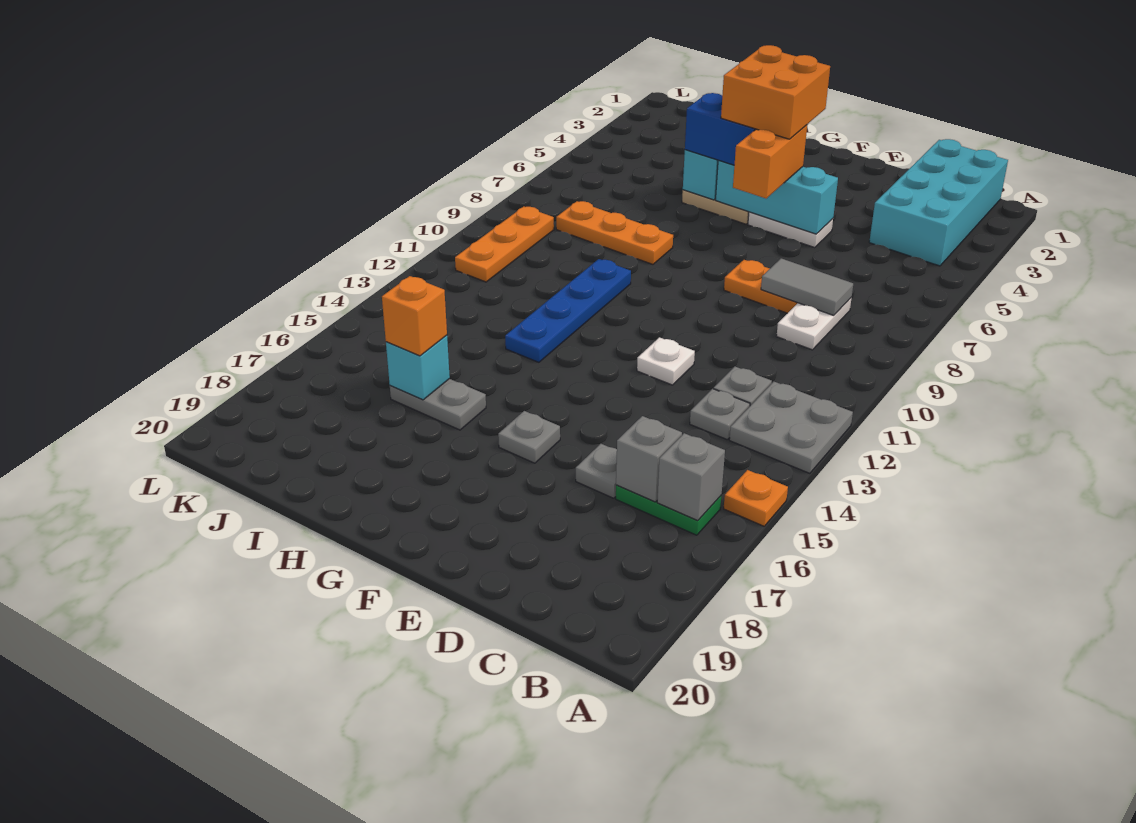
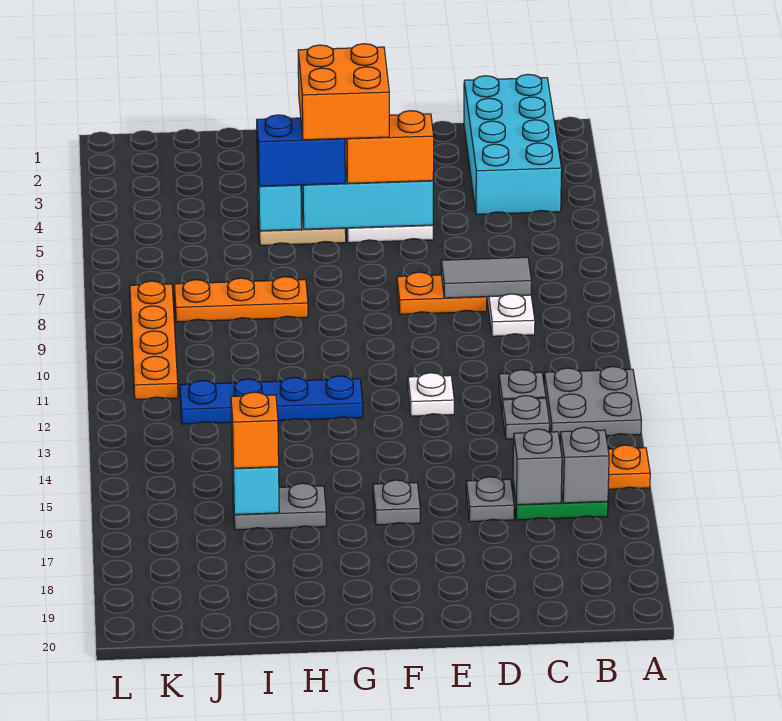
orange brick F5:F6 level 3 -> orange brick E5:F5 level 3
blue plate H10:H13 level 1 -> blue plate G12:J12 level 1
orange plate K9:K11 level 1 -> orange plate K8:K11 level 1

